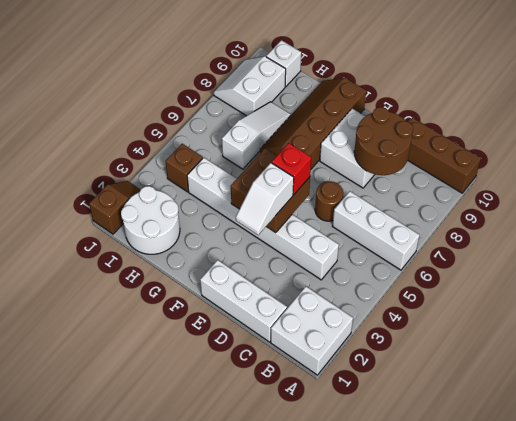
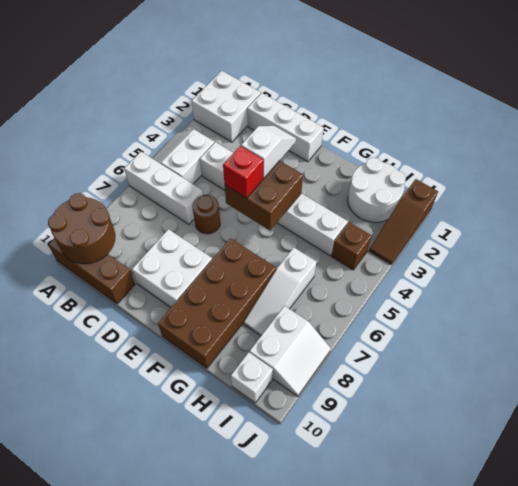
none -> white slope A4:B5 level 1 top B
brown round brick C8:D9 level 2 -> brown round brick A9:B10 level 2
brown slope F7:G10 level 1 top F -> brown brick F7:G10 level 1
brown slope J1:J2 level 1 top 1 -> brown slope J1:J3 level 1 top 1

